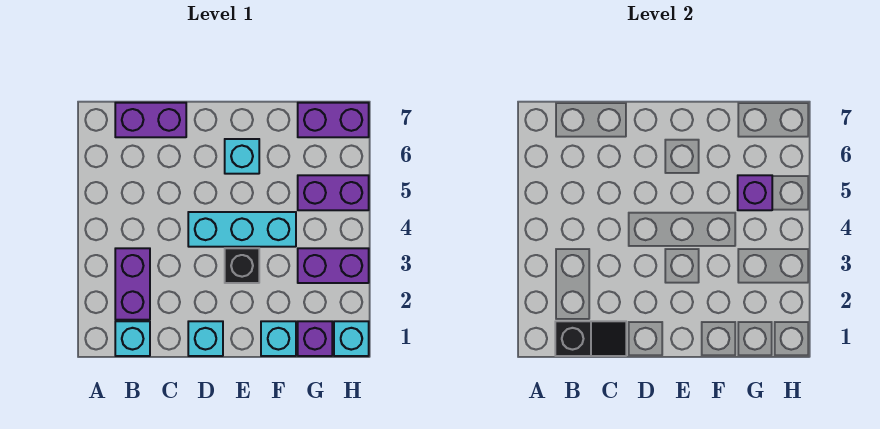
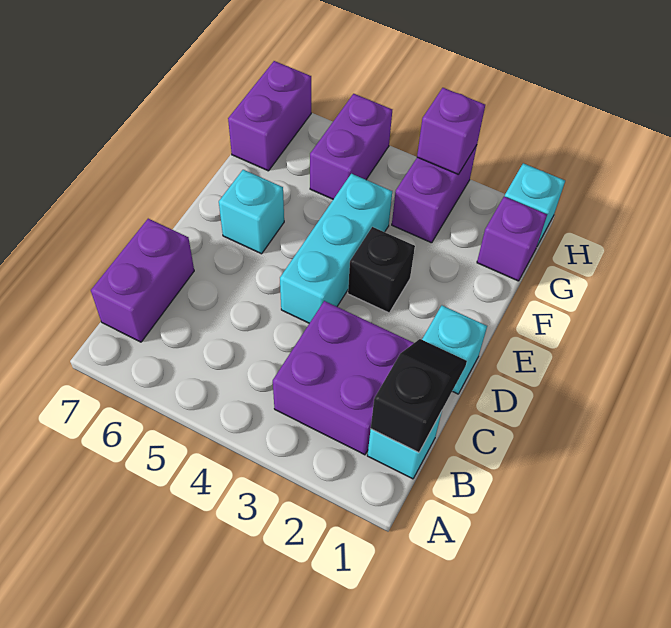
purple brick B2:B3 level 1 -> purple brick B2:C3 level 1
cyan brick F1 level 1 -> none
purple brick G5 level 2 -> purple brick H3 level 2

